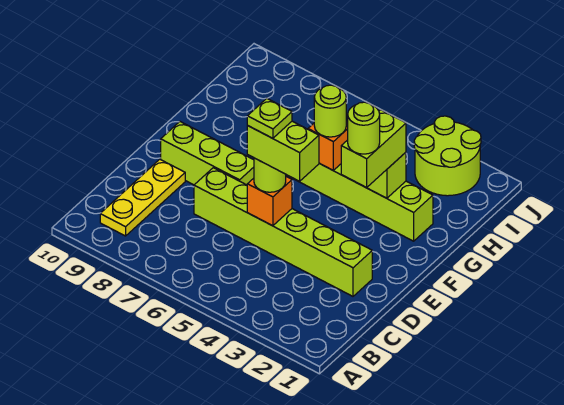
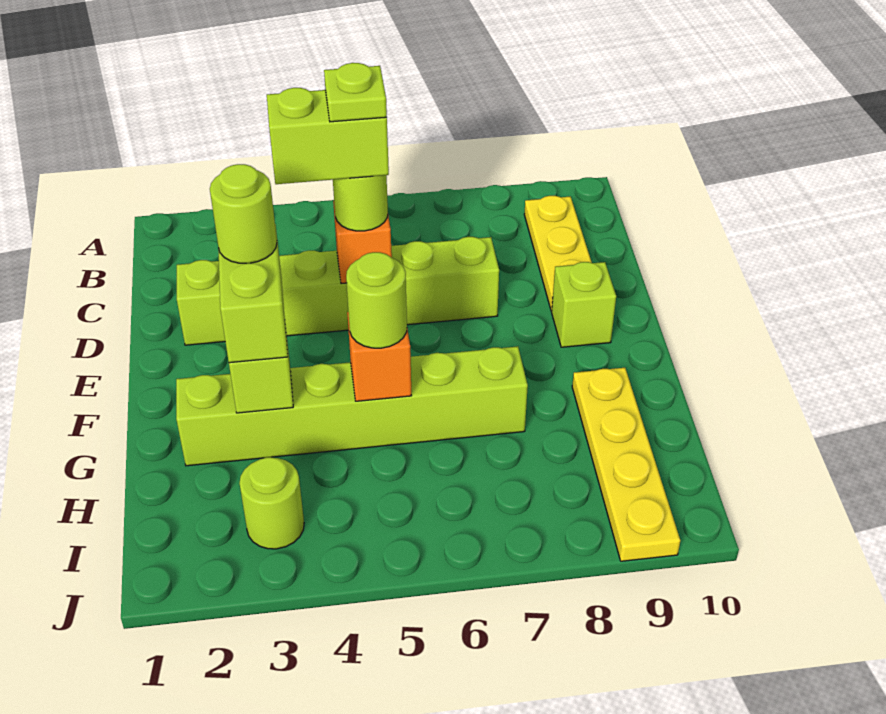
lime brick E7:E9 level 1 -> lime brick E9 level 1
none -> yellow plate G9:J9 level 1
lime round brick I2:J3 level 1 -> lime round brick I3 level 1

